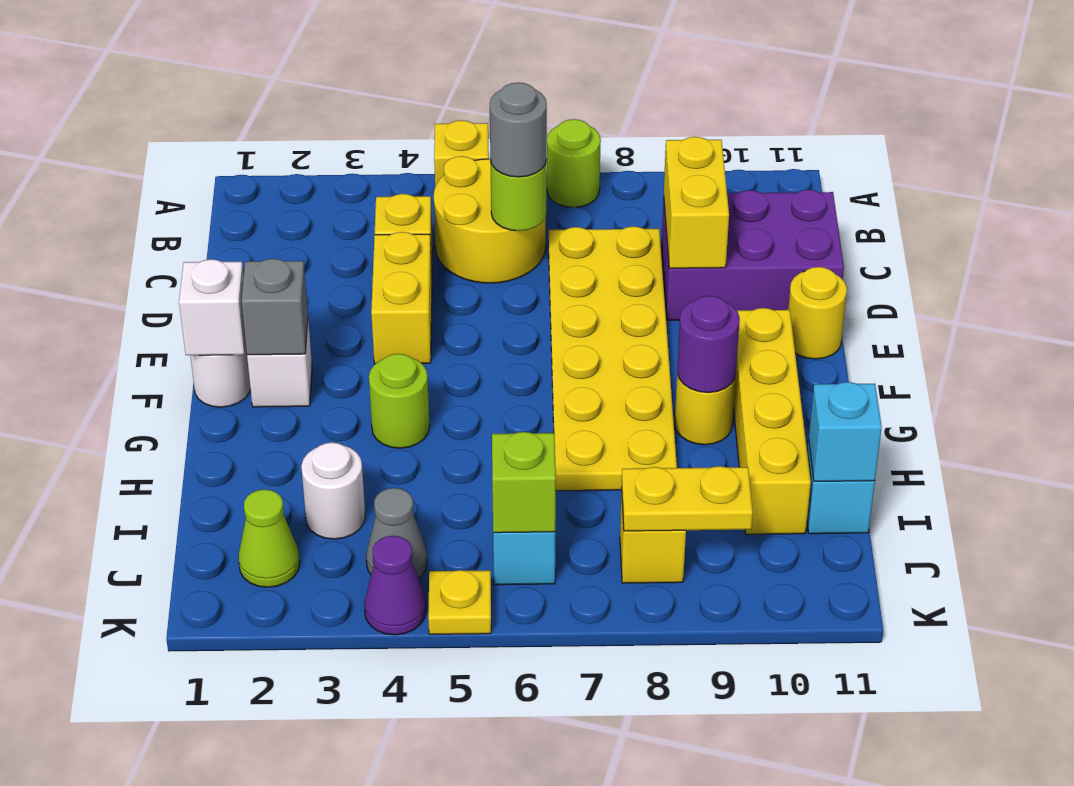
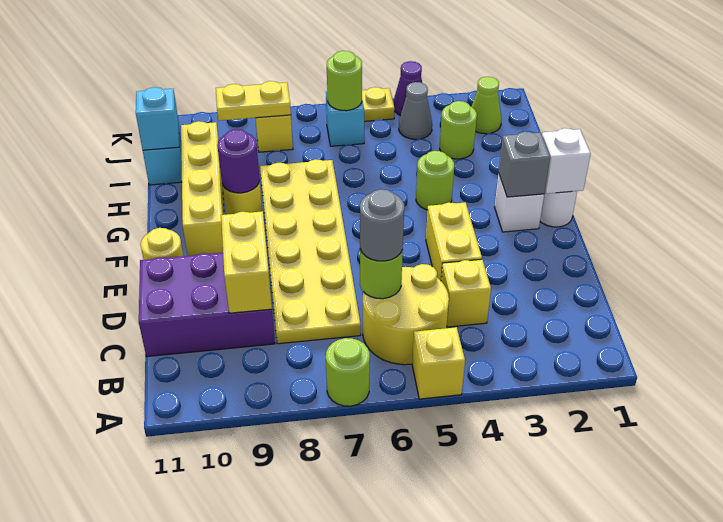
white round brick I3 level 1 -> lime round brick I3 level 1
lime brick J6 level 2 -> lime round brick J6 level 2

